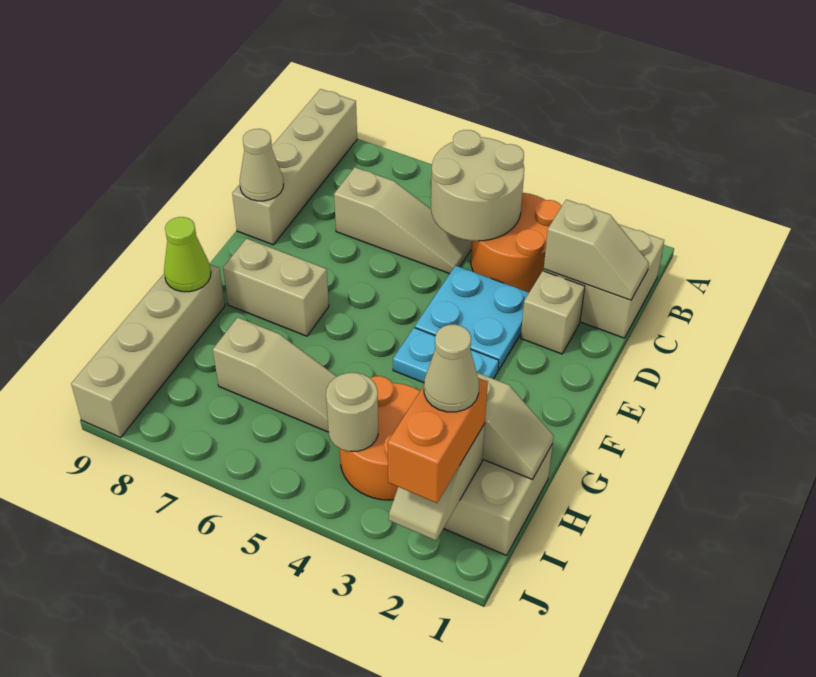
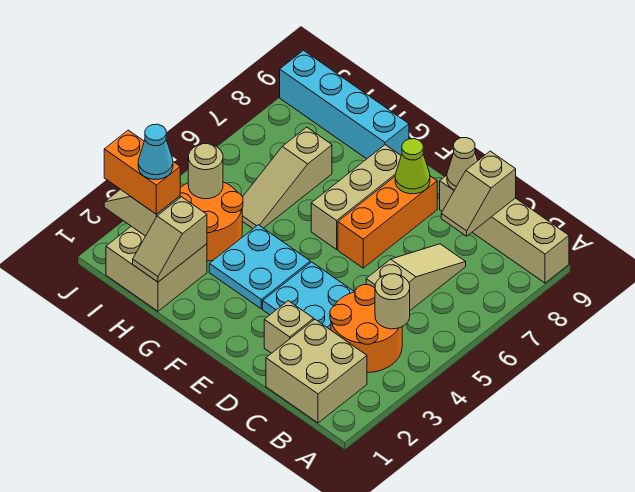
tan round brick B4:C5 level 2 -> tan round brick B4 level 2
tan slope C1:C2 level 2 top 2 -> tan slope C8:C9 level 2 top 9
tan slope C5:C7 level 1 top 7 -> tan slope C5:C7 level 1 top 5
none -> orange brick E6:E8 level 1
cyan plate F3:F4 level 1 -> cyan plate F3:G4 level 1
tan brick F7:F8 level 1 -> tan brick F6:F8 level 1
tan brick G9:J9 level 1 -> cyan brick G9:J9 level 1
lime cone G9 level 2 -> lime cone E8 level 2
tan cone I2 level 4 -> cyan cone I2 level 4

